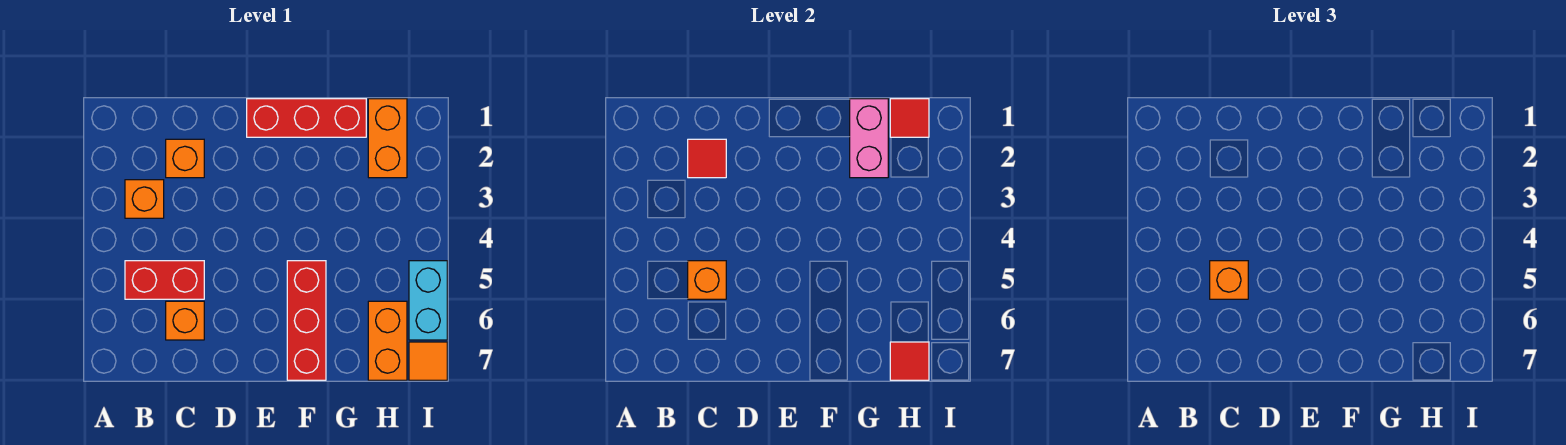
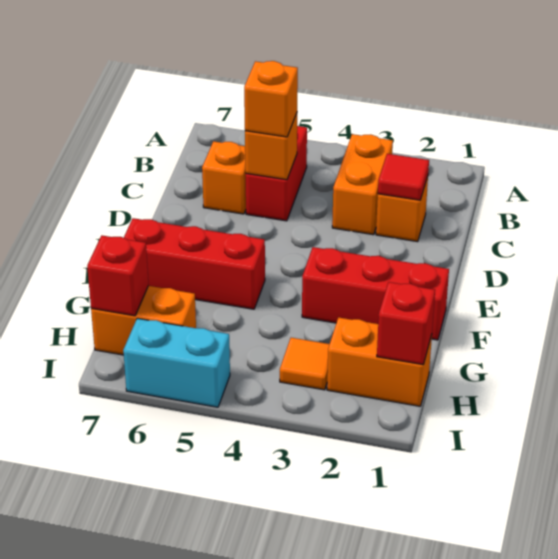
orange brick B3 level 1 -> orange brick B3:C3 level 1
red brick E1:G1 level 1 -> red brick F1:F3 level 1
pink brick G1:G2 level 2 -> none
red tile H1 level 2 -> red brick H1 level 2
red tile H7 level 2 -> red brick H7 level 2
orange tile I7 level 1 -> orange tile H3 level 1

